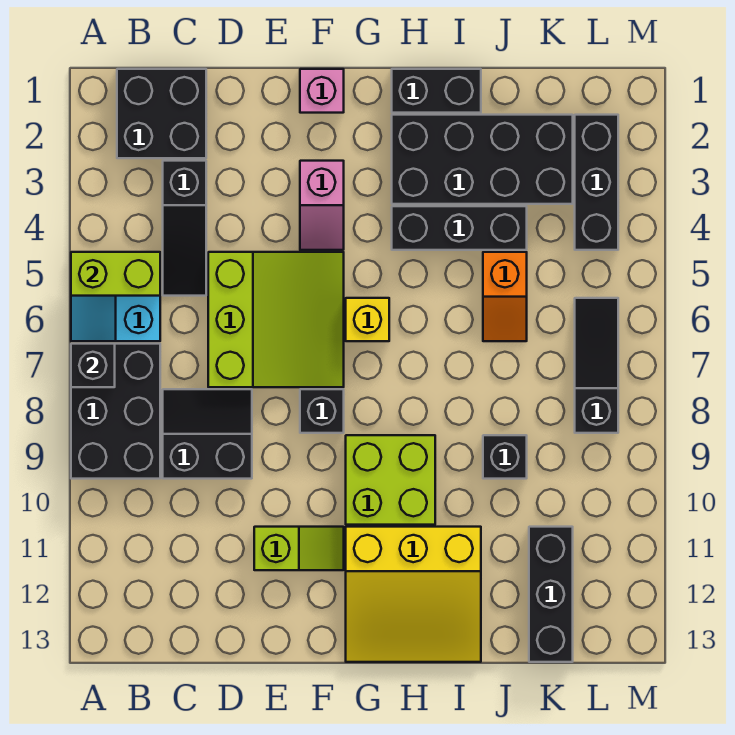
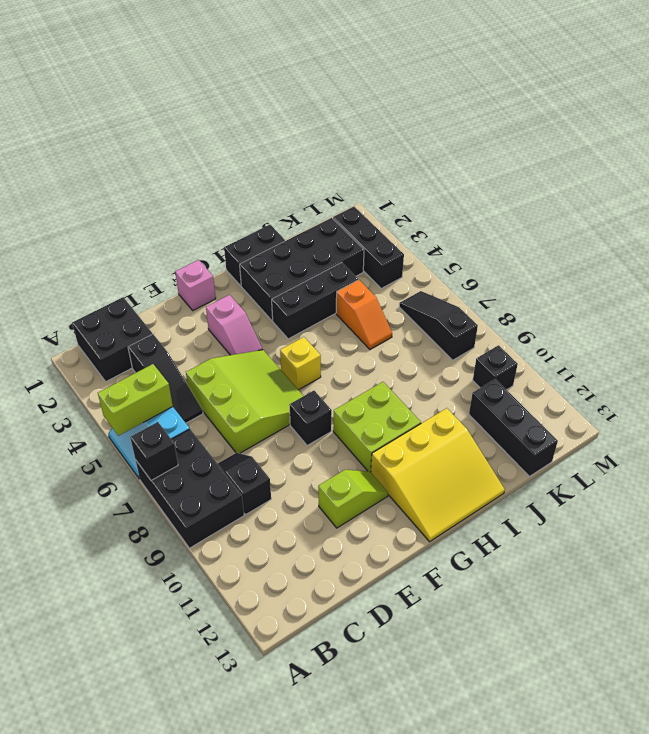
black slope C8:D9 level 1 top 9 -> black slope C8:C9 level 1 top 9
black brick J9 level 1 -> black brick L10 level 1

